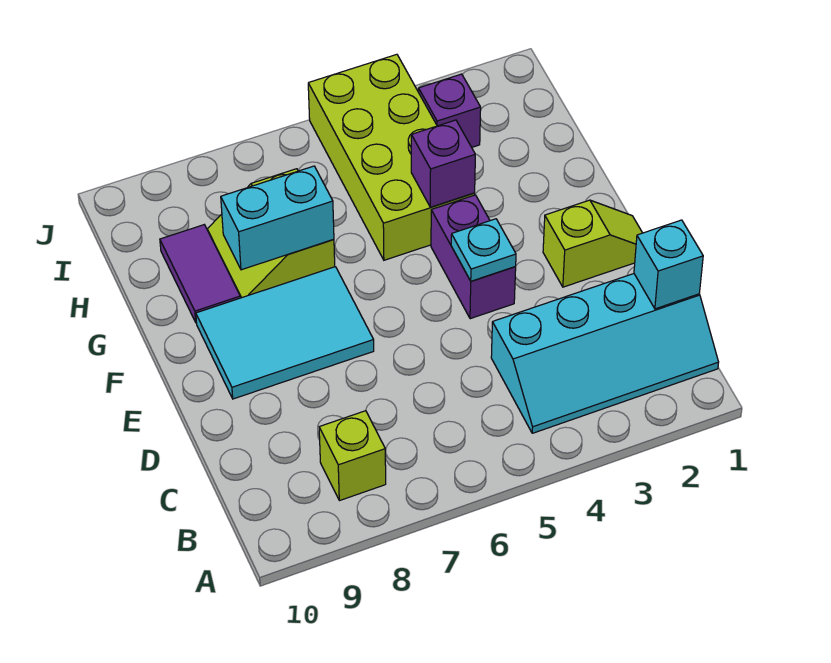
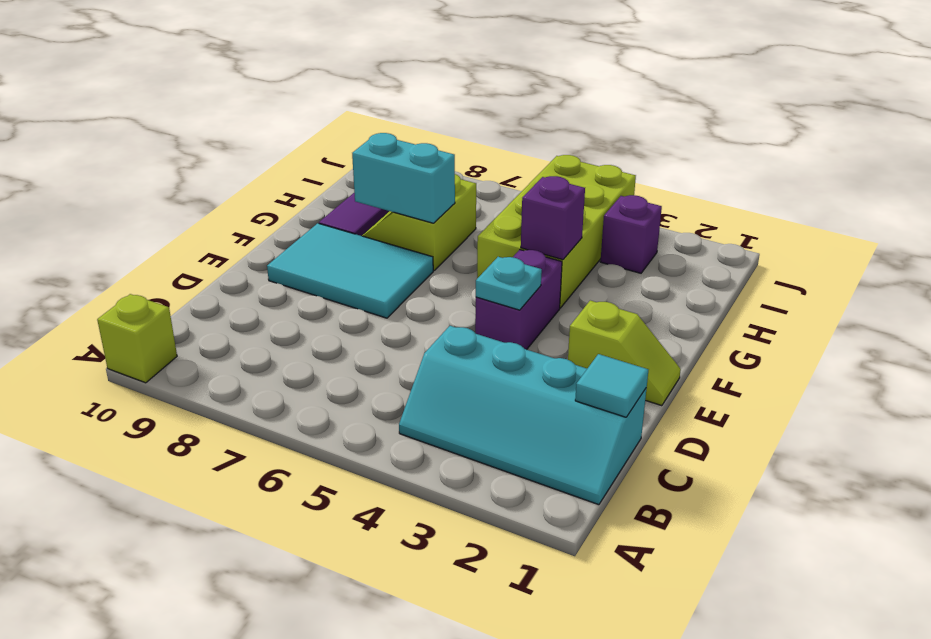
lime brick B8 level 1 -> lime brick A10 level 1
cyan brick C1 level 2 -> cyan tile C1 level 2

